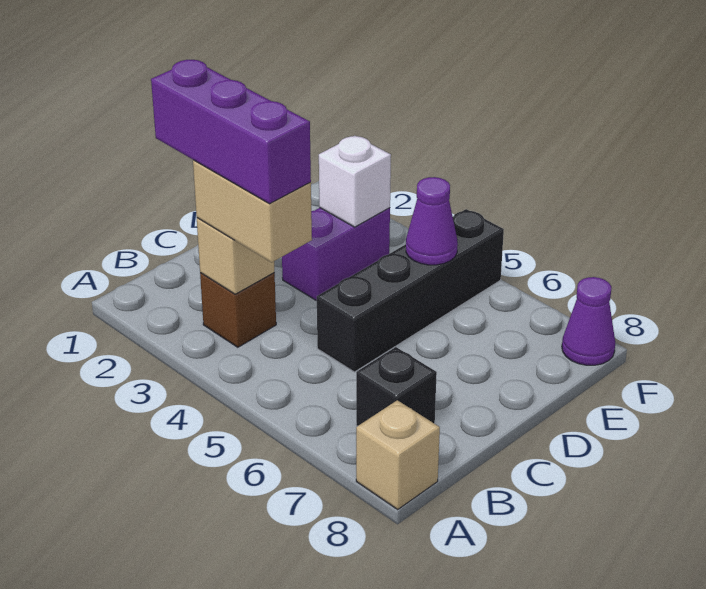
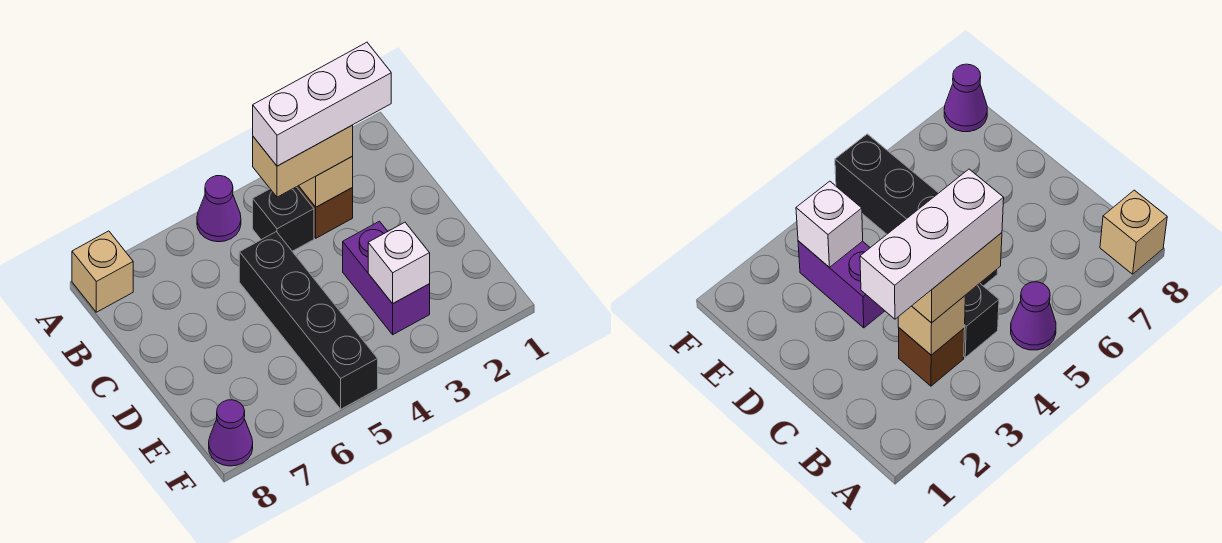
purple brick B2:B4 level 4 -> white brick B2:B4 level 4
black brick B7 level 1 -> black brick B4 level 1
purple cone E5 level 2 -> purple cone A5 level 1

